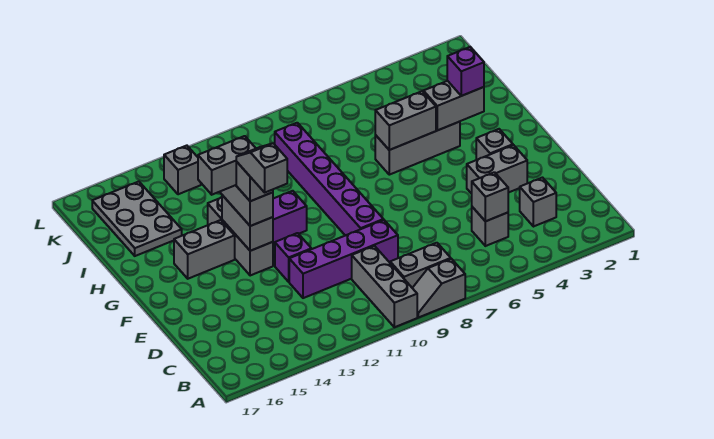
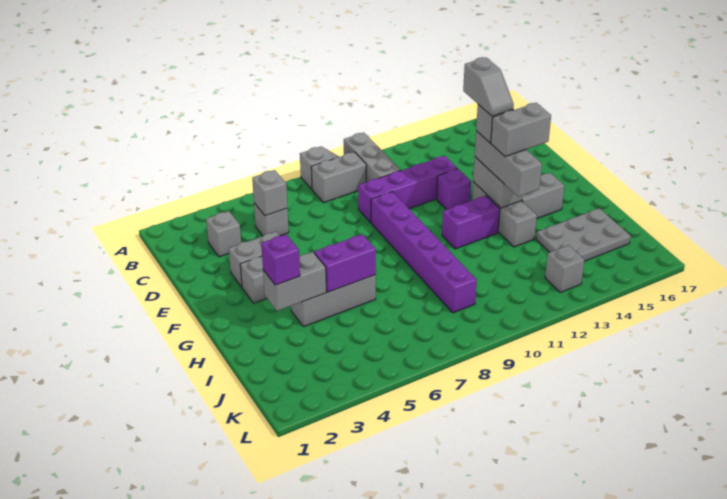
grey brick H5:H6 level 2 -> purple brick H5:H6 level 2
grey plate I15:K16 level 1 -> grey plate I14:J16 level 1

